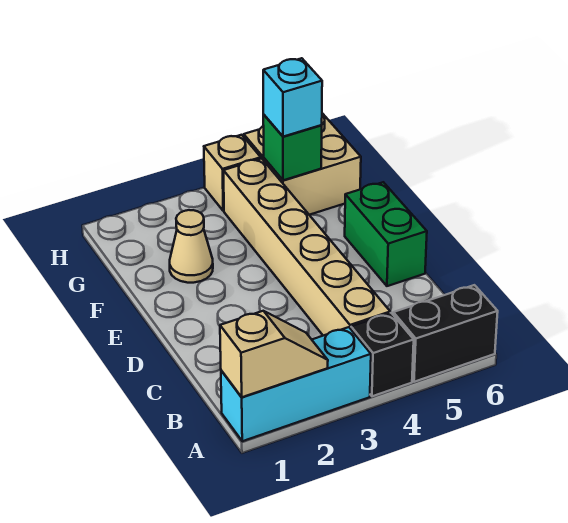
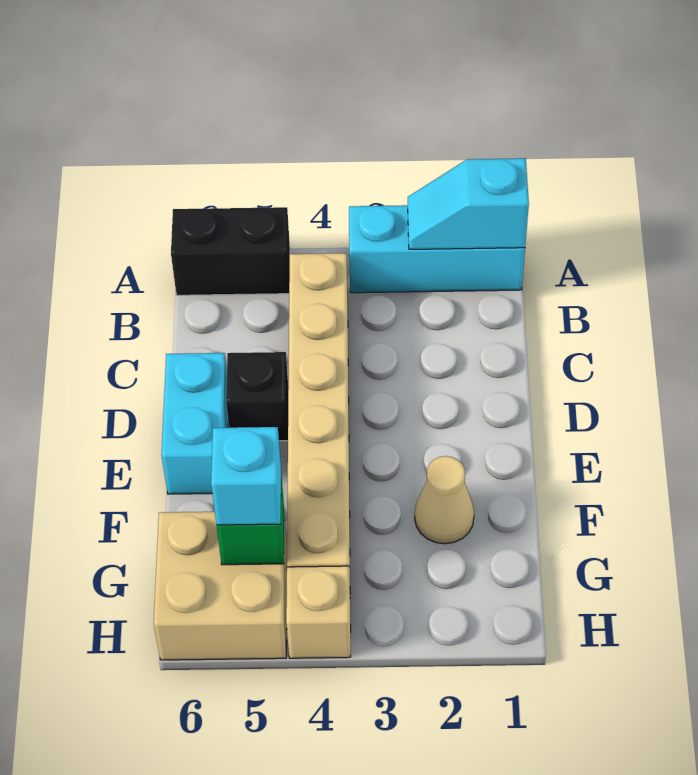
tan slope A1:A2 level 2 top 1 -> cyan slope A1:A2 level 2 top 1
black brick A4 level 1 -> black brick D5 level 1
green brick D6:E6 level 1 -> cyan brick D6:E6 level 1

